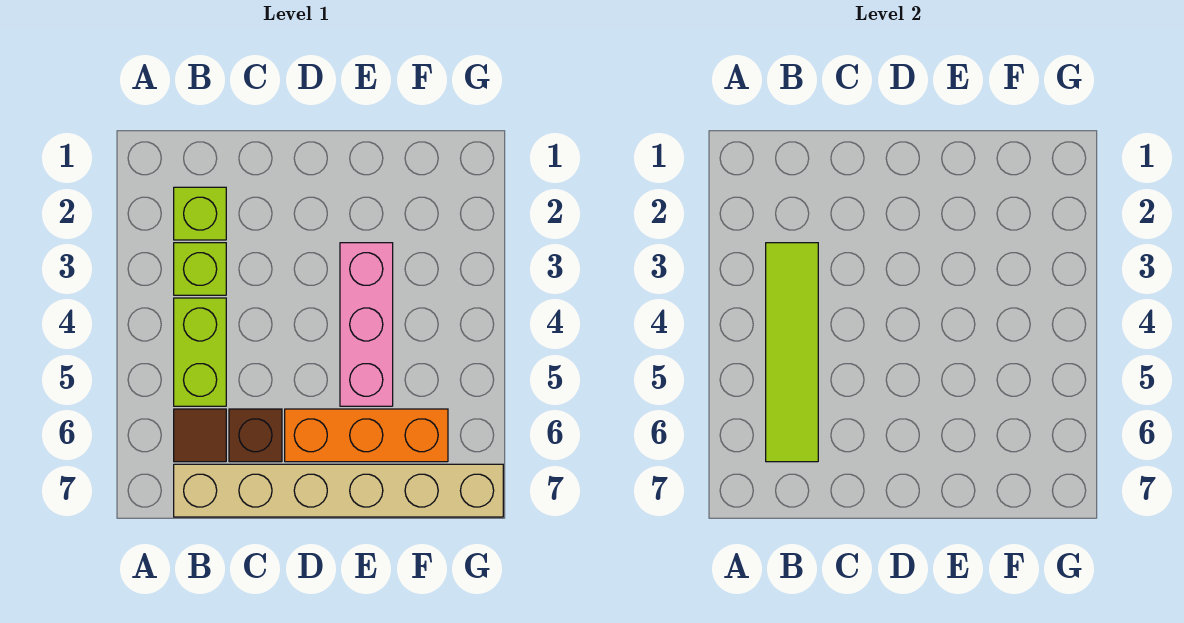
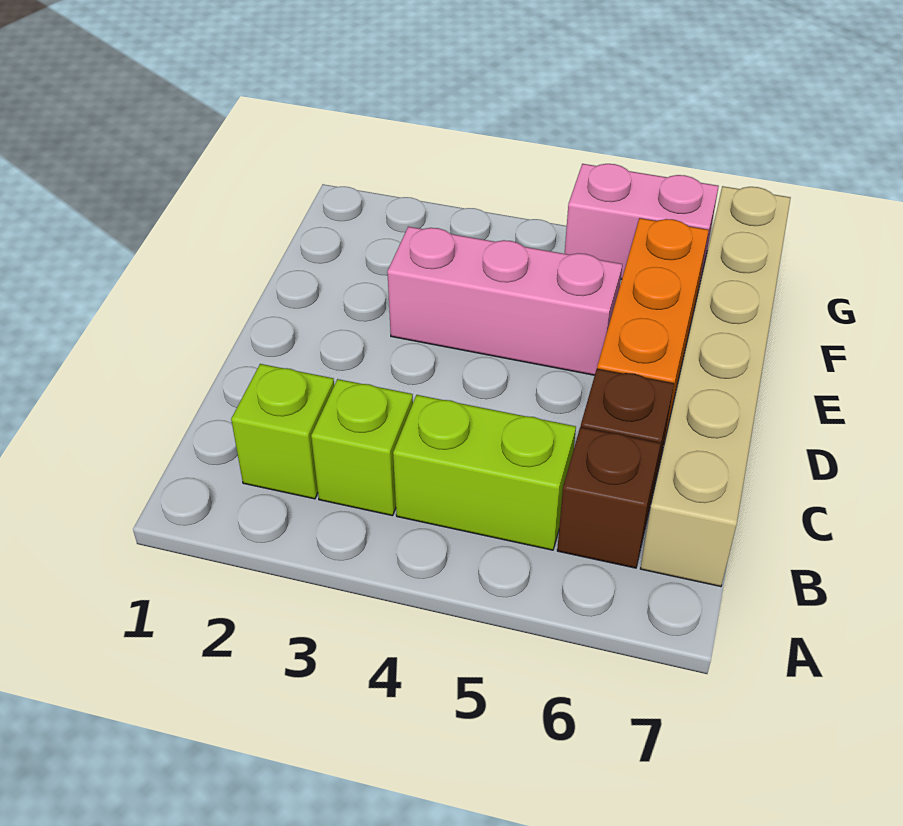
lime tile B3:B6 level 2 -> none
brown tile B6 level 1 -> brown brick B6 level 1
none -> pink brick G5:G6 level 1

